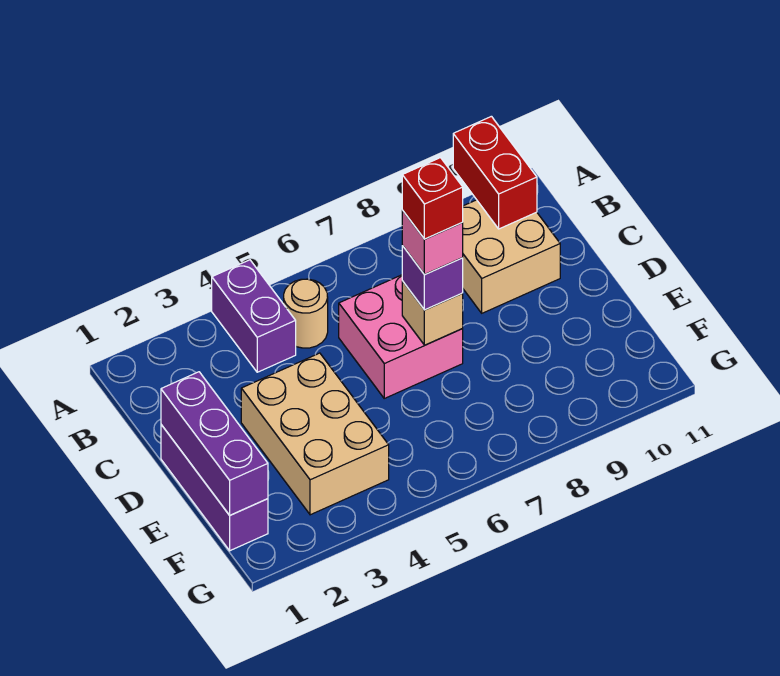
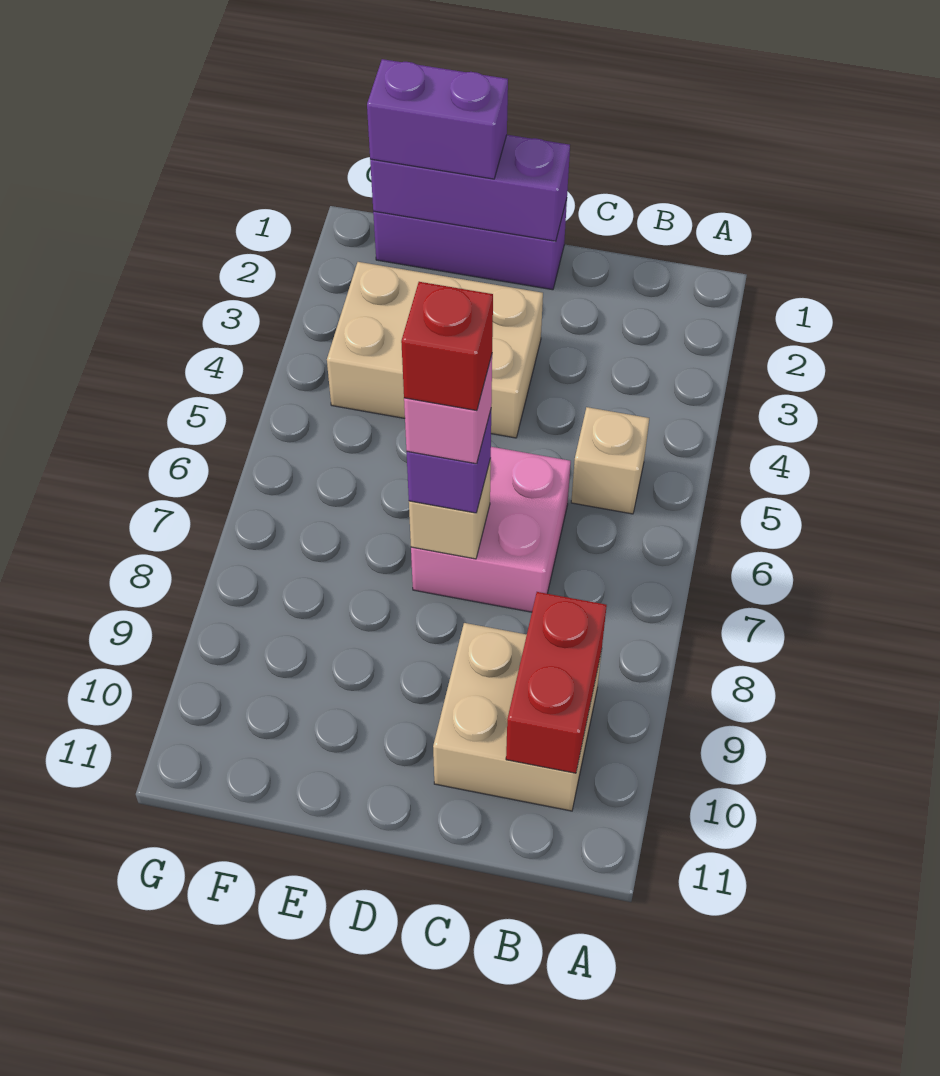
purple brick A4:B4 level 1 -> purple brick E1:F1 level 3
red brick A10:B10 level 2 -> red brick B9:B10 level 2
tan round brick B5 level 1 -> tan brick B5 level 1

